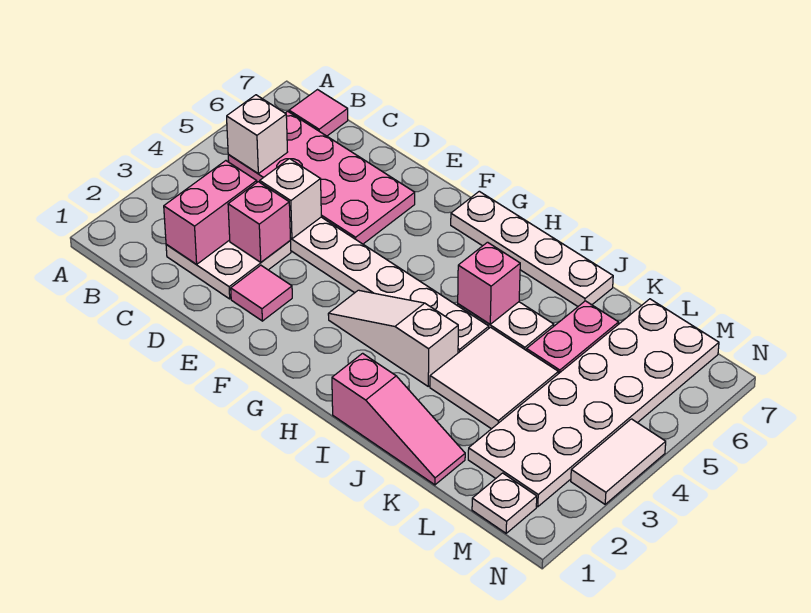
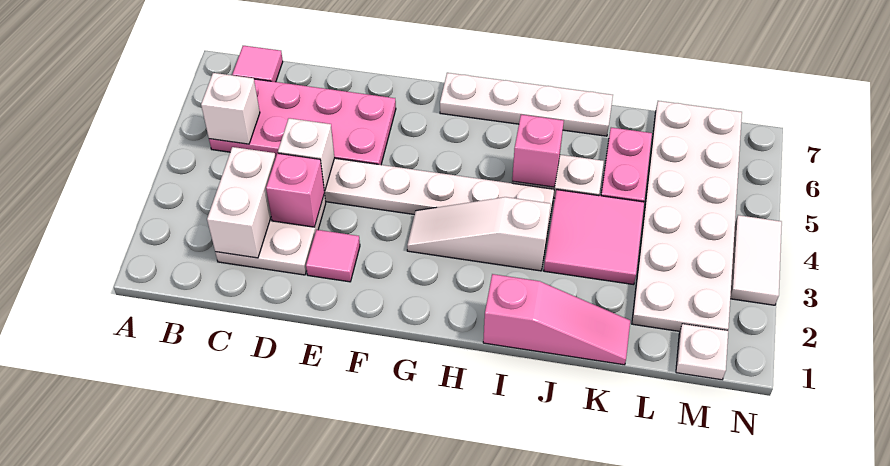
pink brick C2:C3 level 2 -> white brick C2:C3 level 2
white tile J3:K4 level 1 -> pink tile J3:K4 level 1

